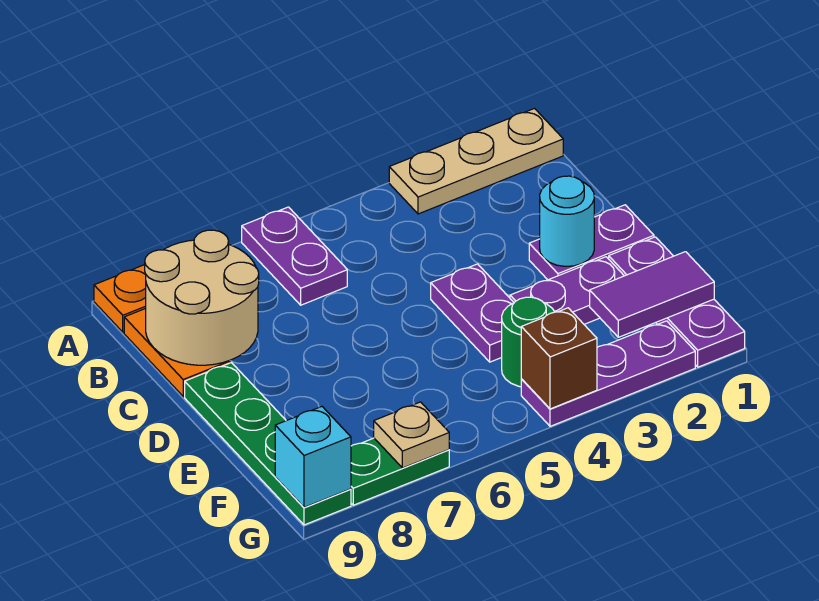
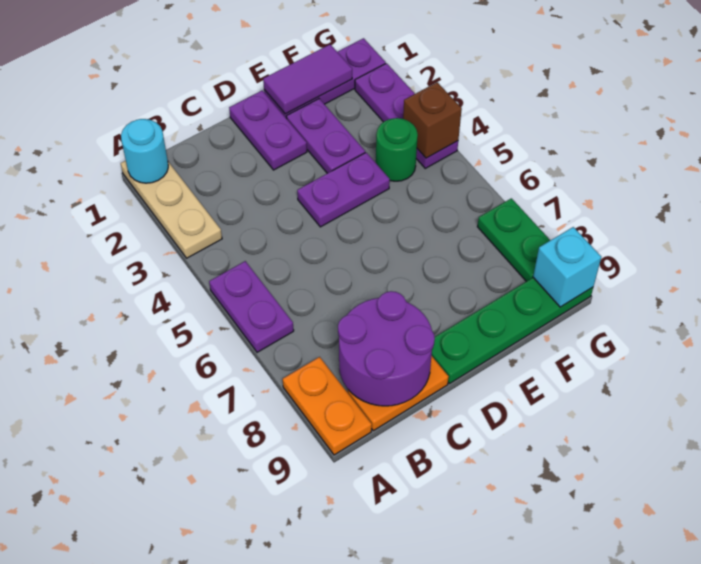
purple plate A6:B6 level 1 -> purple plate A5:A6 level 1
tan round brick B8:C9 level 2 -> purple round brick B8:C9 level 2
cyan round brick D2 level 2 -> cyan round brick A1 level 2
purple tile F1:F2 level 2 -> purple tile E1:F1 level 2
tan plate G7 level 2 -> none

